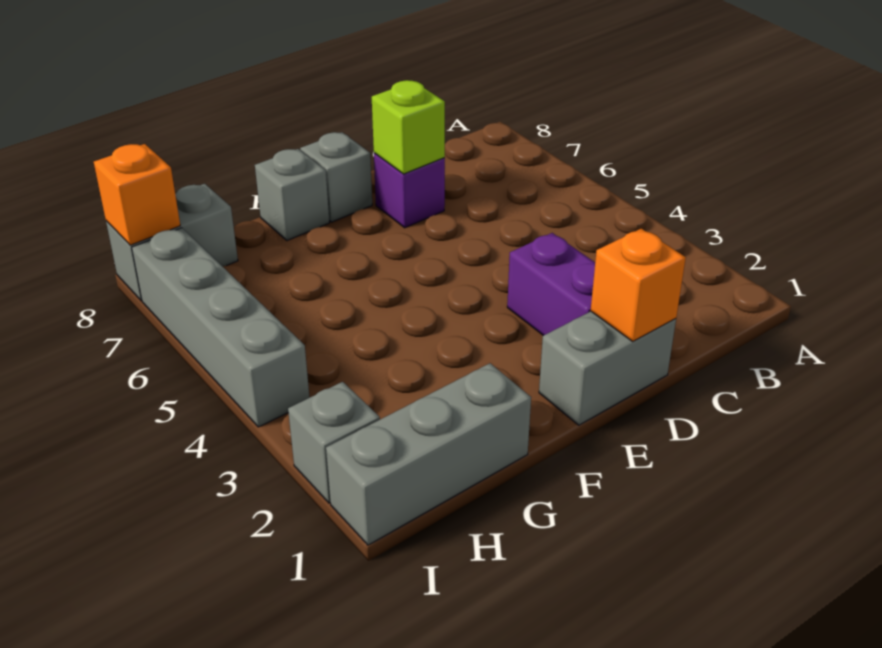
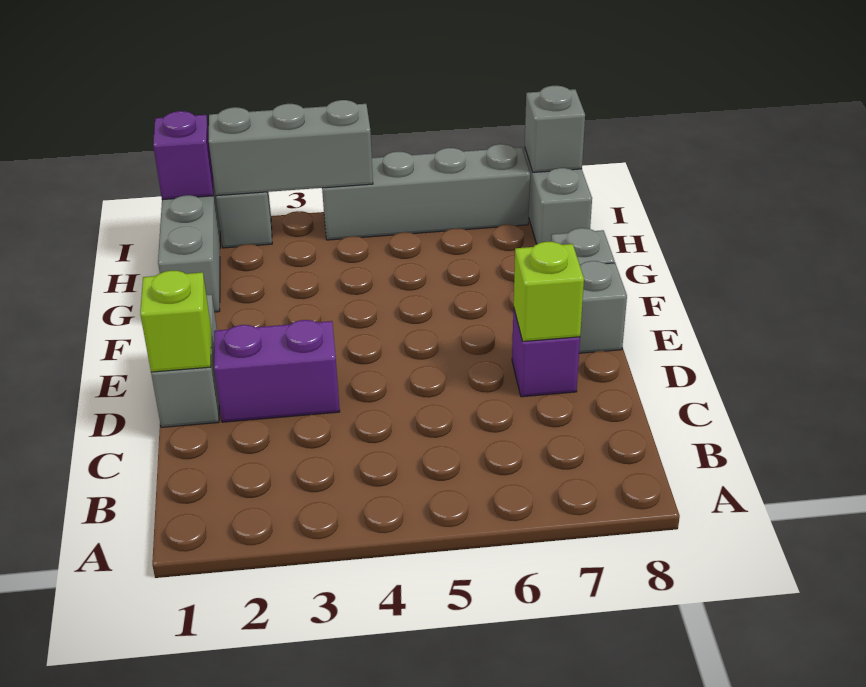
orange brick D1 level 2 -> lime brick D1 level 2
none -> purple brick I1 level 2
none -> grey brick I2:I4 level 2
orange brick I8 level 2 -> grey brick I8 level 2

